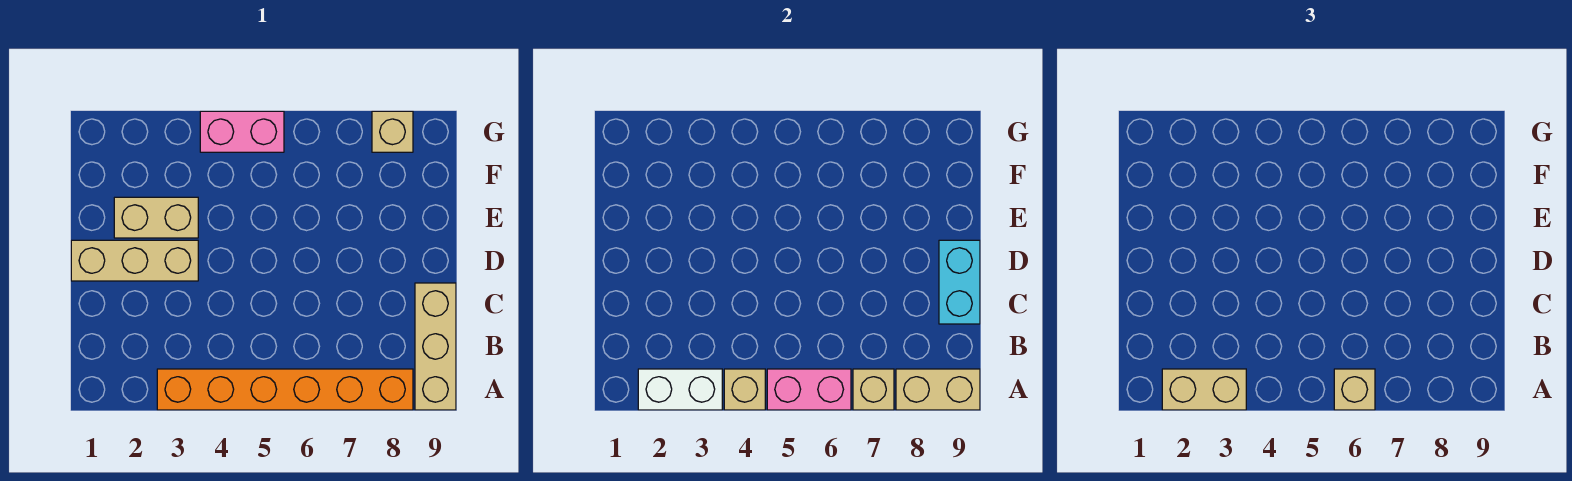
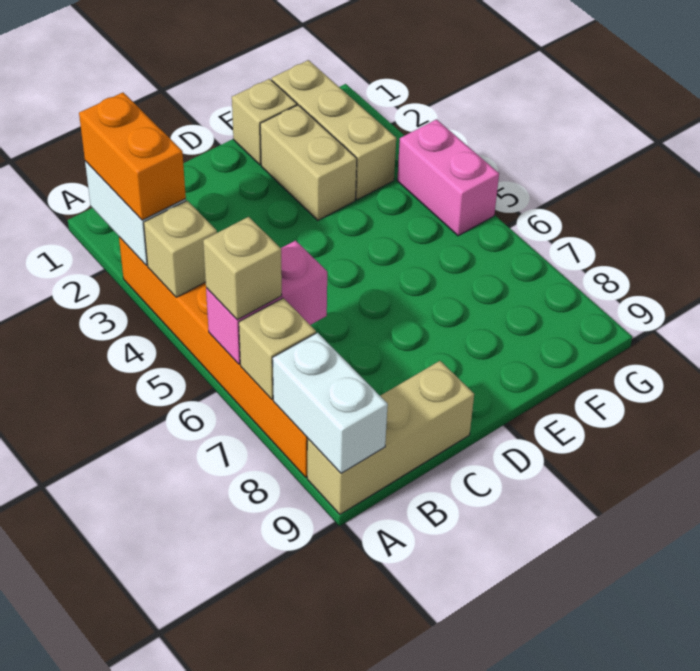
tan brick A2:A3 level 3 -> orange brick A2:A3 level 3
pink brick A5:A6 level 2 -> pink brick A6:B6 level 2
tan brick A8:A9 level 2 -> white brick A8:A9 level 2
cyan brick C9:D9 level 2 -> none
tan brick D1:D3 level 1 -> tan brick F1:F3 level 1
tan brick G8 level 1 -> tan brick E1 level 1

